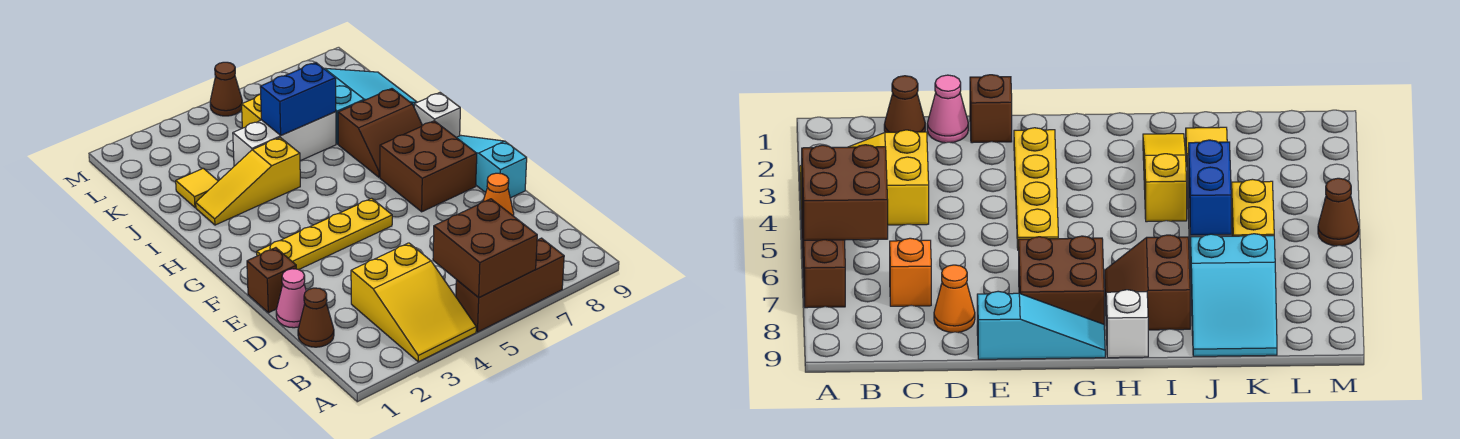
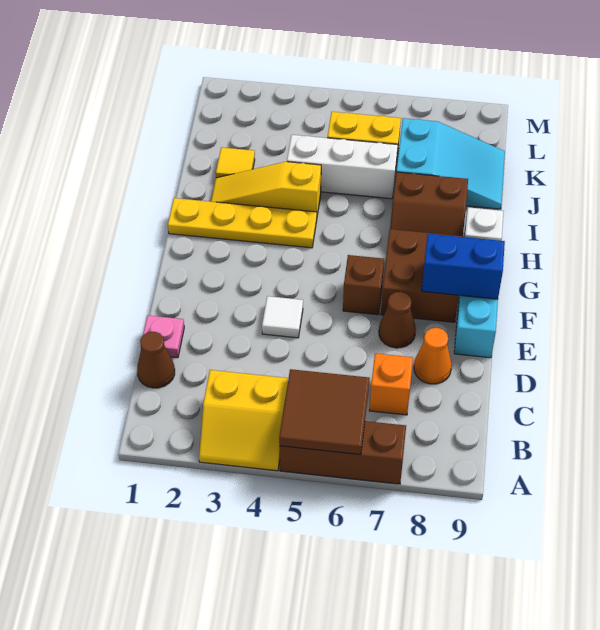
yellow slope A3:C4 level 1 top C -> yellow slope A3:B4 level 1 top B
brown brick A5:B6 level 2 -> brown tile A5:B6 level 2
pink cone D1 level 1 -> pink plate D1 level 1
brown brick E1 level 1 -> brown brick F6 level 1
none -> white tile E4 level 1
yellow plate F2:F5 level 1 -> yellow plate H1:H4 level 1
blue brick J5:J6 level 2 -> blue brick F8:F9 level 2
brown cone M5 level 1 -> brown cone E7 level 1

